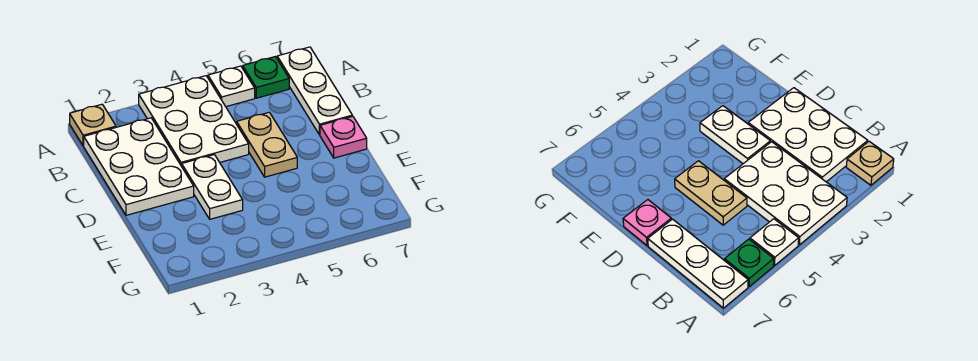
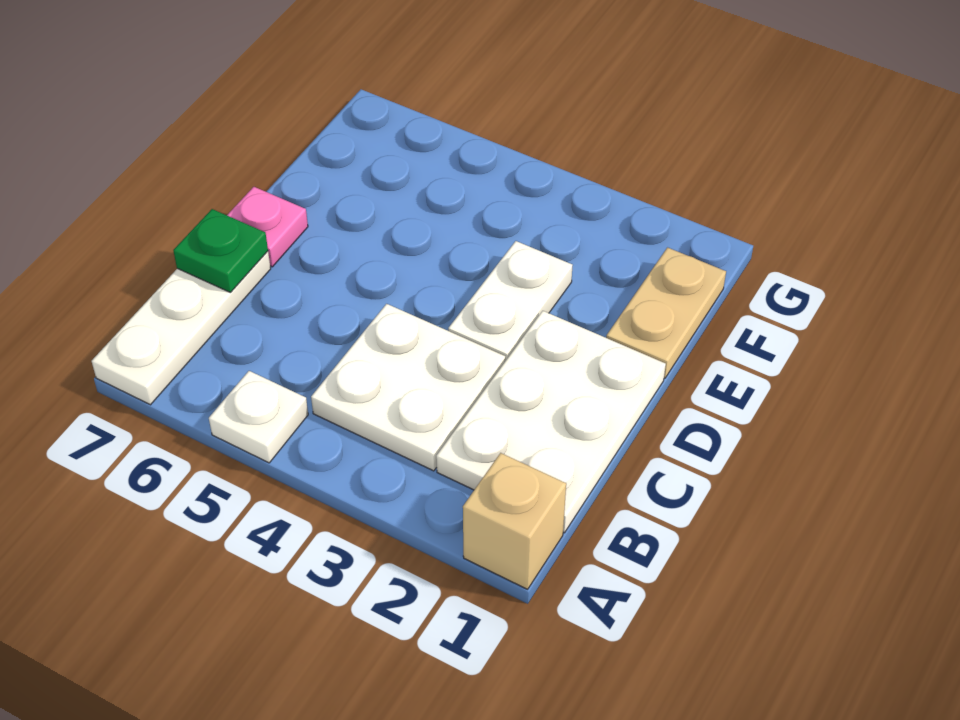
tan plate A1 level 1 -> tan brick A1 level 1
white plate A3:C4 level 1 -> white plate B3:C4 level 1
green plate A6 level 1 -> green plate C7 level 2
tan plate C5:D5 level 1 -> tan plate E1:F1 level 1

